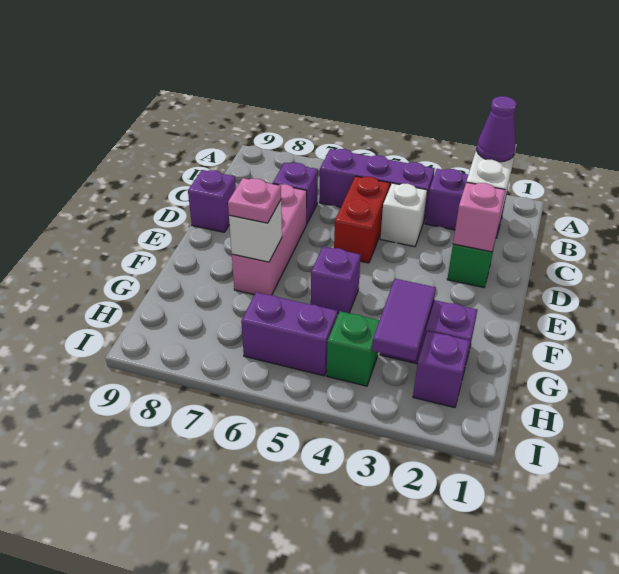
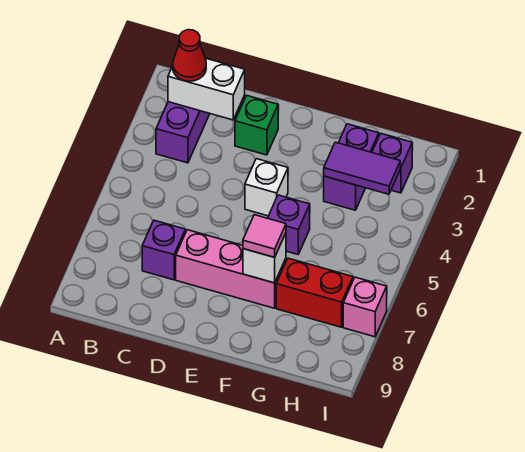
purple cone B2 level 3 -> red cone B2 level 3
purple brick B4:B6 level 1 -> none
white brick C4 level 1 -> white brick E4 level 1
red brick C5:D5 level 1 -> red brick G7:H7 level 1
pink brick D2 level 2 -> pink brick I7 level 1
purple brick D9 level 1 -> none
pink plate F7 level 3 -> pink tile F7 level 3
green brick H4 level 1 -> none
purple brick H5:H6 level 1 -> none

